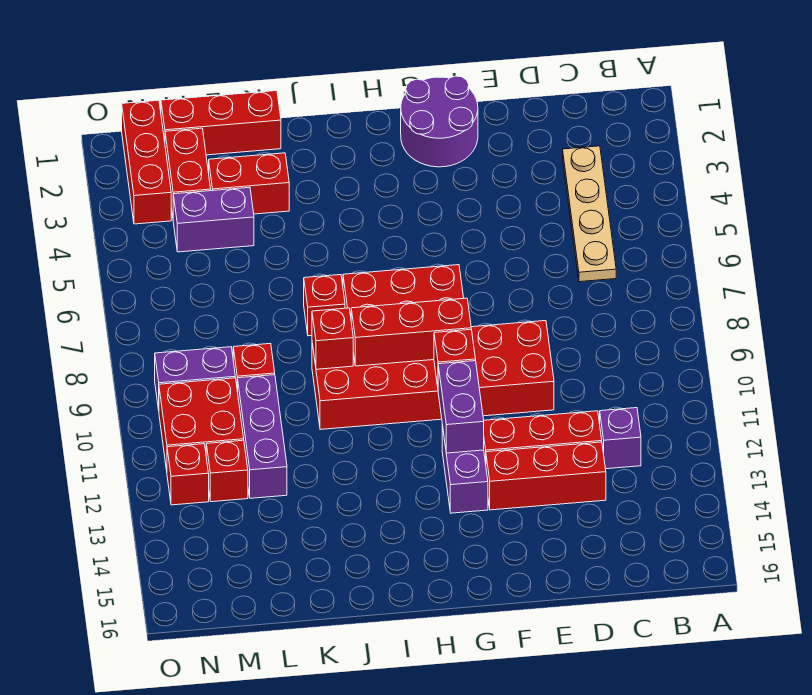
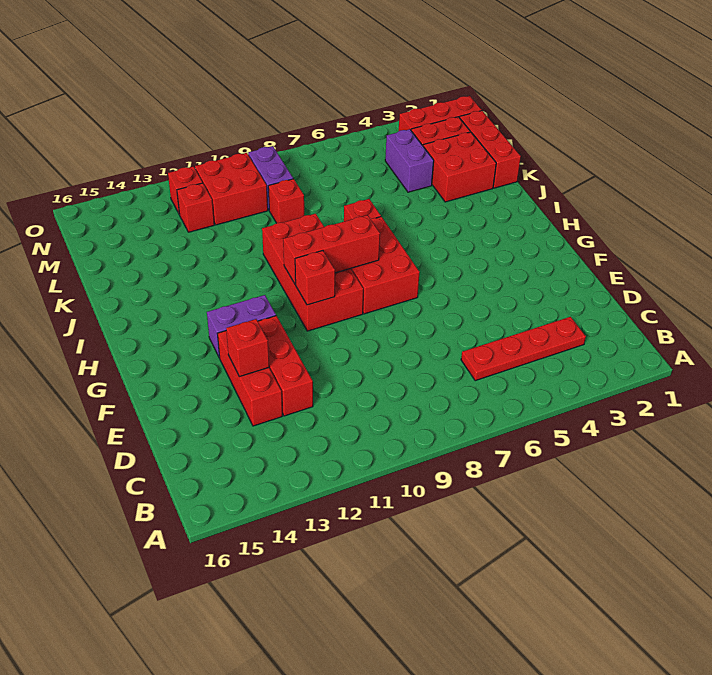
tan plate C3:C6 level 1 -> red plate C3:C6 level 1
purple brick C12 level 1 -> none
red brick E9:J10 level 1 -> red brick G9:J10 level 1
purple round brick F1:G2 level 1 -> none
red brick G9:I9 level 2 -> red brick H8:H10 level 2
purple brick G11:G12 level 2 -> none
red brick J9 level 2 -> red brick E13 level 2
red brick K3:L3 level 1 -> red brick K2:L3 level 1
purple brick L10:L12 level 1 -> none

